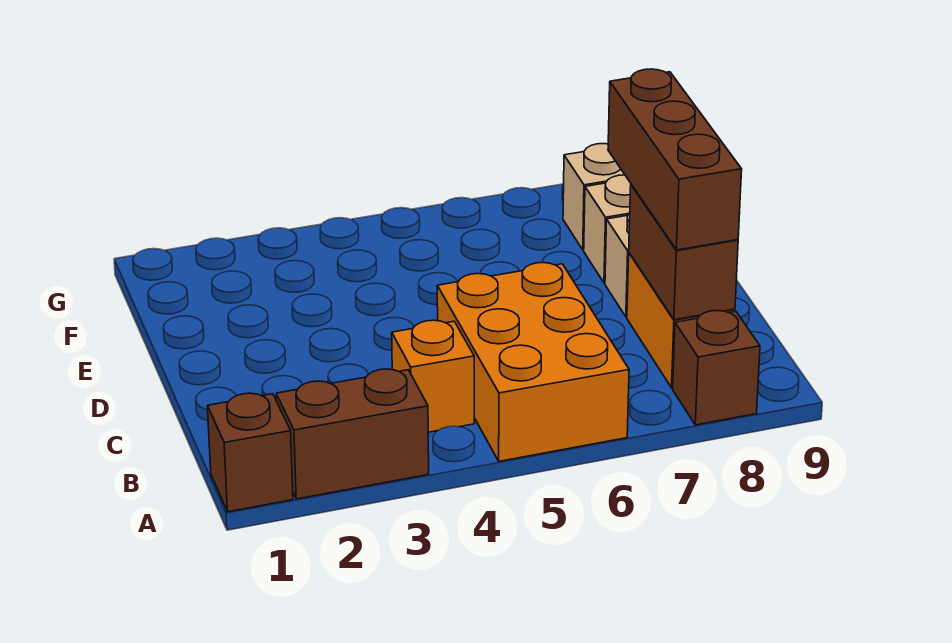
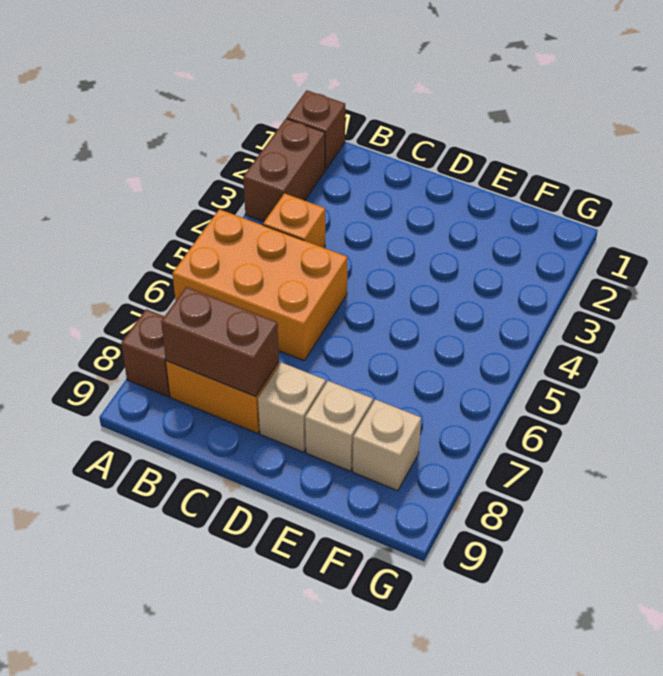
brown brick B8:D8 level 3 -> none

